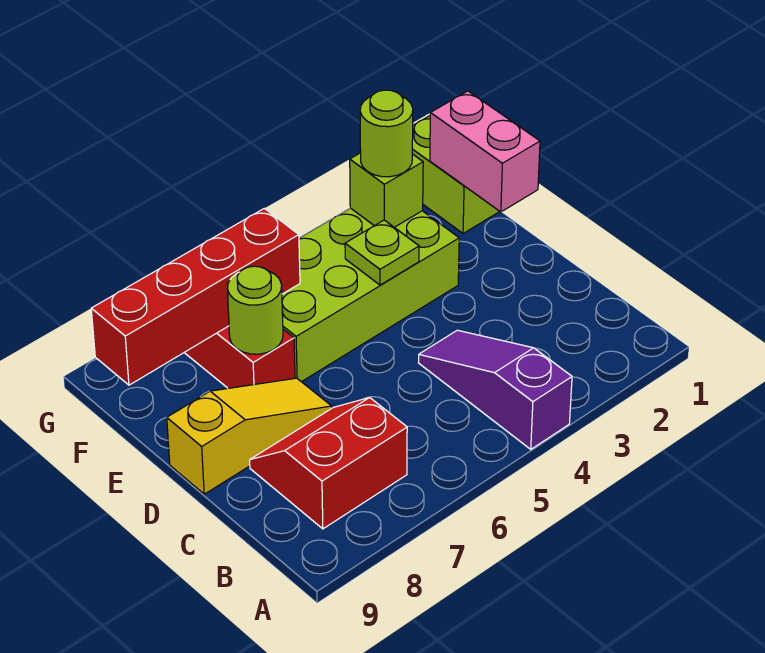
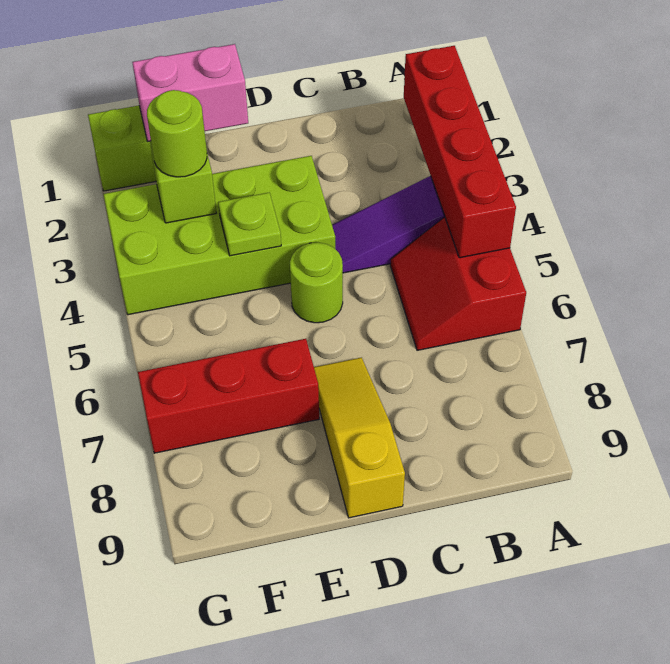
red slope B7:C8 level 1 top B -> red slope A5:B6 level 1 top A
lime brick E3:F6 level 1 -> lime brick D3:G4 level 1
lime round brick E7 level 2 -> lime round brick D5 level 1
red brick F6:F9 level 2 -> red brick A2:A5 level 2

